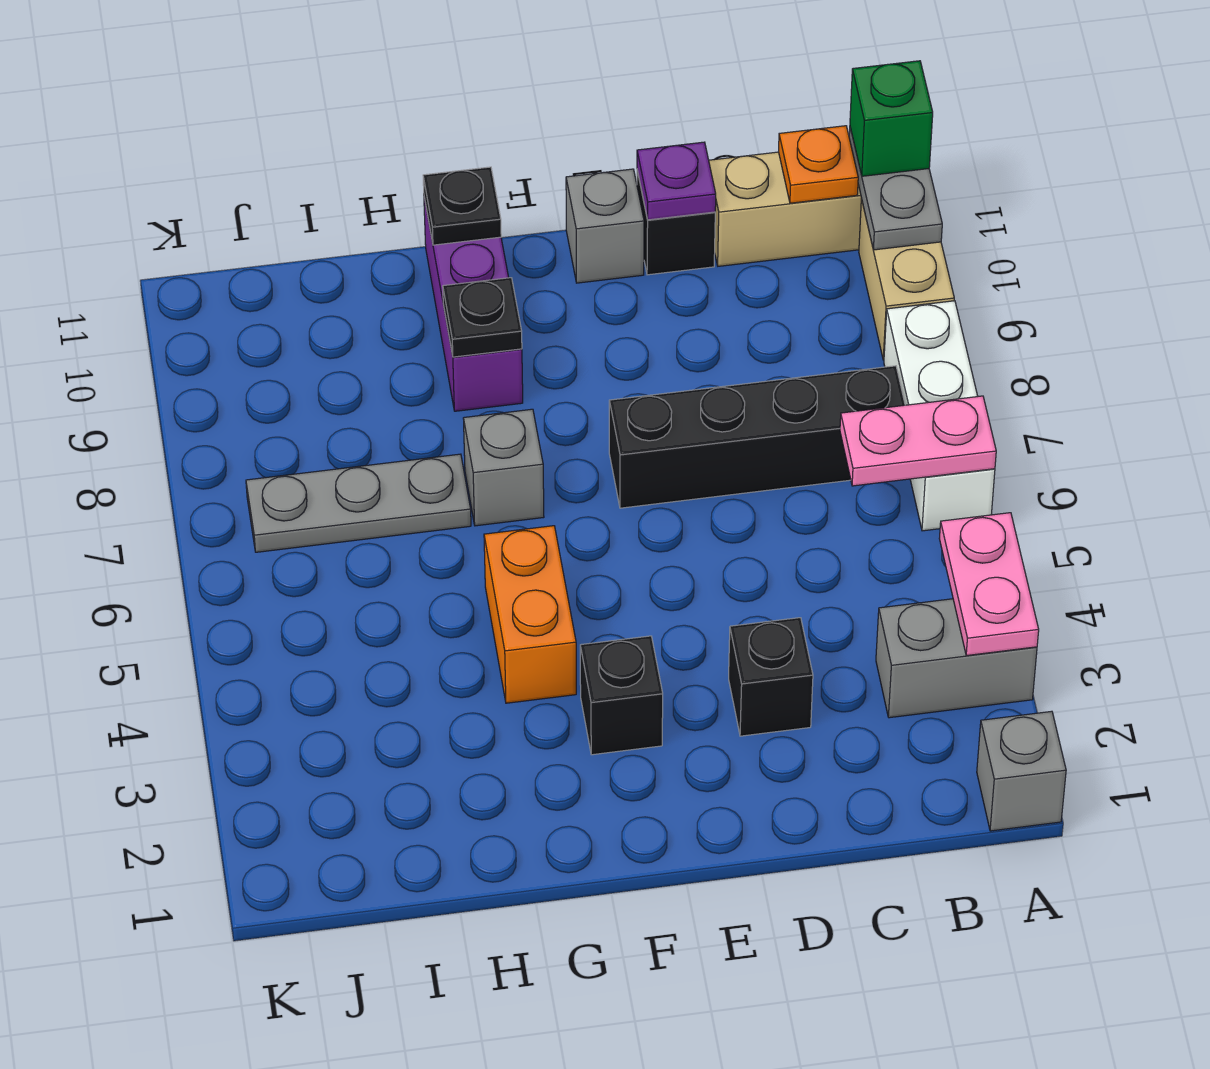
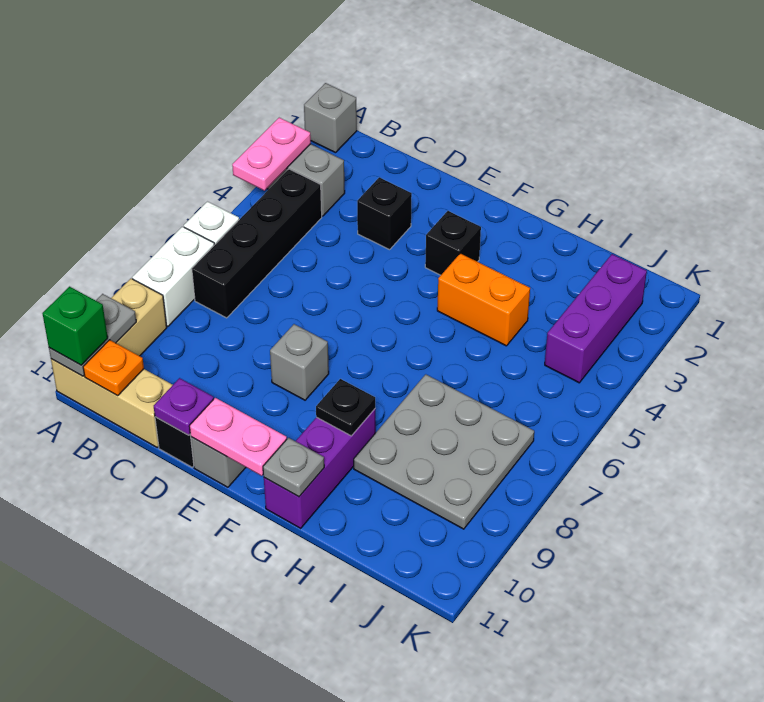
pink plate A6:B6 level 2 -> pink plate E11:F11 level 2
black brick B7:E7 level 1 -> black brick B4:B7 level 1
orange brick G4:G5 level 1 -> orange brick G4:H4 level 1
grey brick G7 level 1 -> grey brick E8 level 1
black plate G11 level 2 -> grey plate G11 level 2
grey plate H7:J7 level 1 -> grey plate H7:J9 level 1
none -> purple brick J2:J4 level 1

